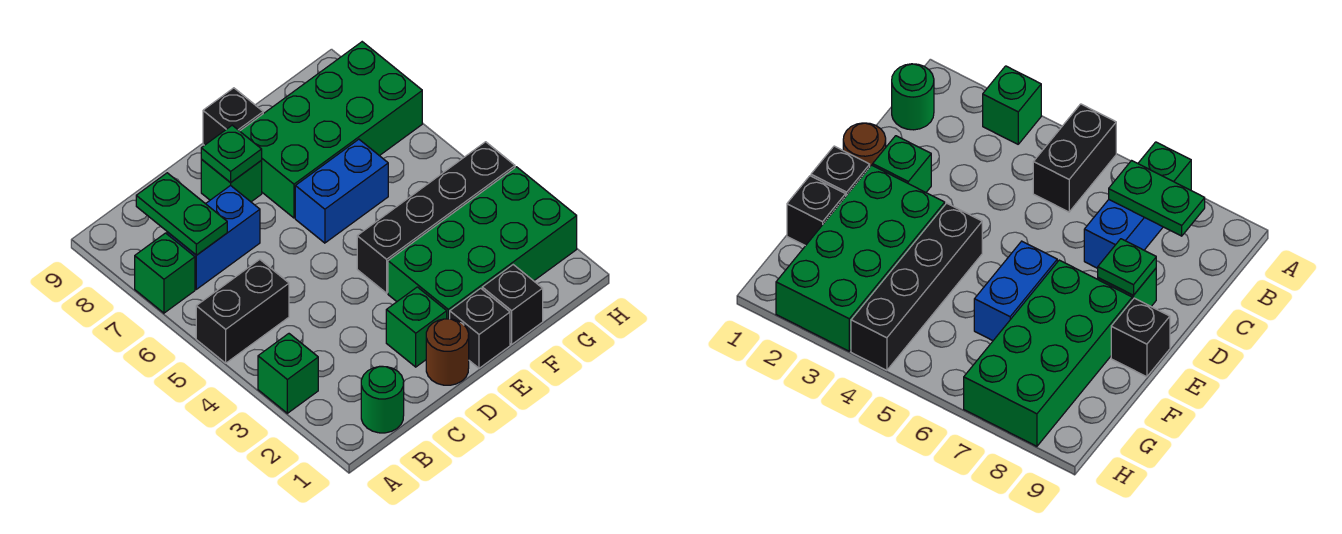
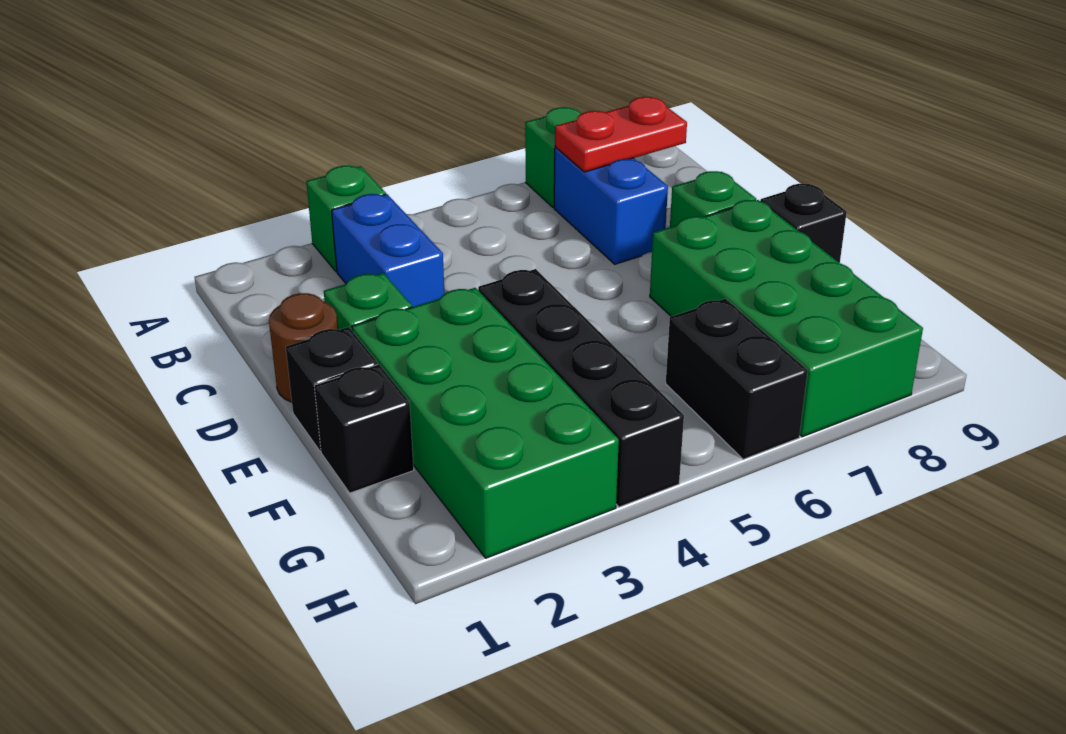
black brick A5:B5 level 1 -> black brick G6:H6 level 1
green round brick B1 level 1 -> none
green plate B7:B8 level 2 -> red plate B7:B8 level 2
green plate D8 level 2 -> none
blue brick E6:F6 level 1 -> blue brick B3:C3 level 1

